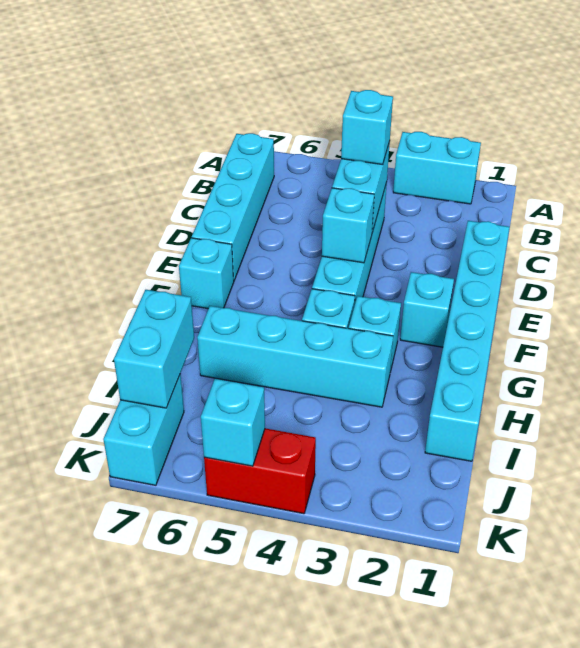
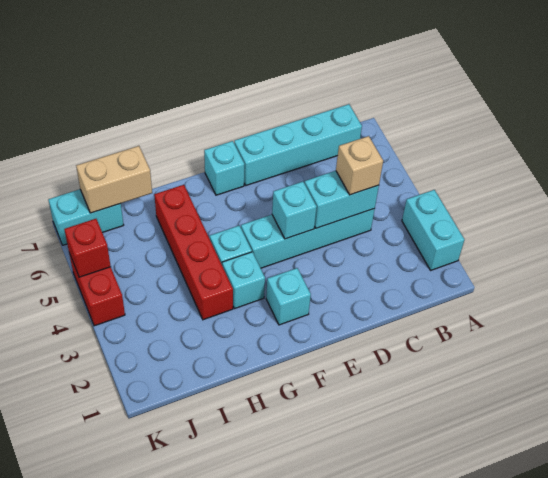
cyan brick C4 level 3 -> tan brick C4 level 3
cyan brick D1:I1 level 1 -> none
cyan brick H3:H6 level 1 -> red brick H3:H6 level 1
cyan brick I7:J7 level 2 -> tan brick I7:J7 level 2
cyan brick K5 level 2 -> red brick K5 level 2

